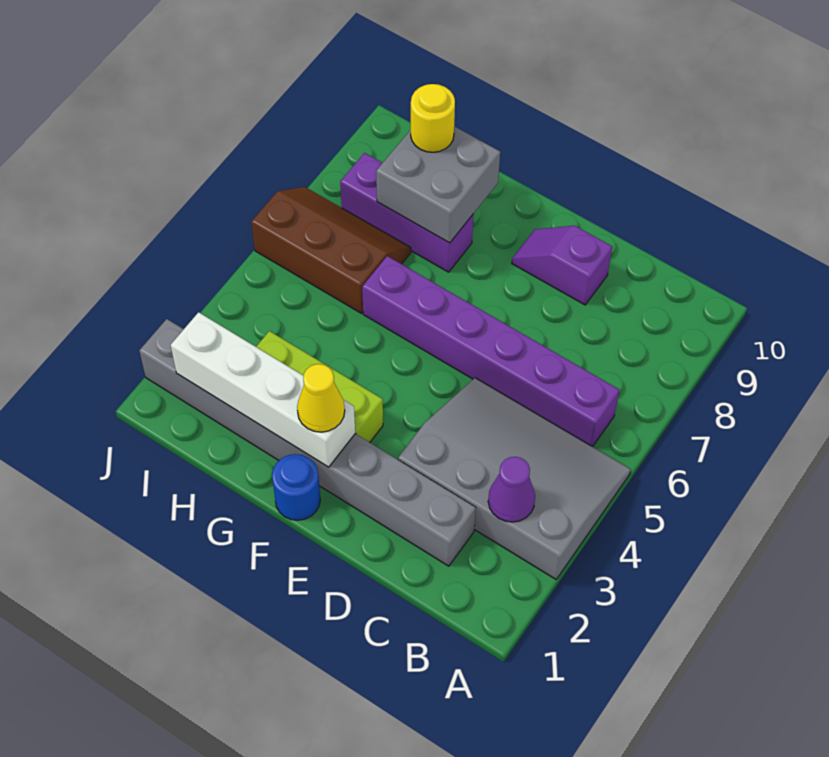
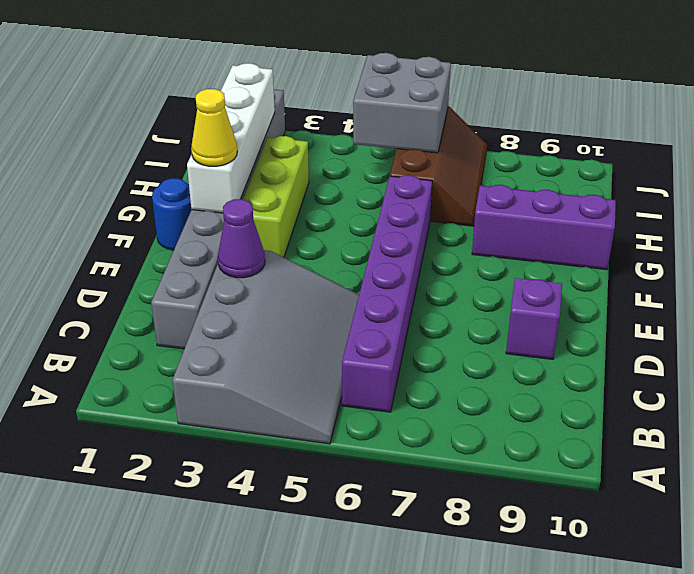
purple cone B3 level 2 -> purple cone D3 level 2
purple brick G8:I8 level 1 -> purple brick G8:G10 level 1
grey brick G8:H9 level 2 -> grey brick I5:J6 level 2
yellow round brick H9 level 3 -> none

